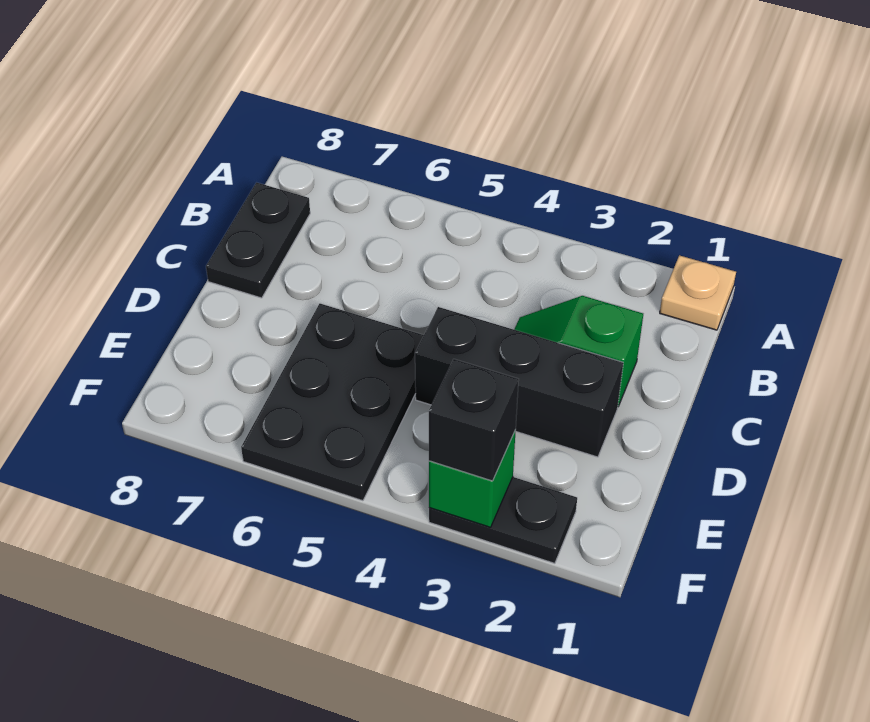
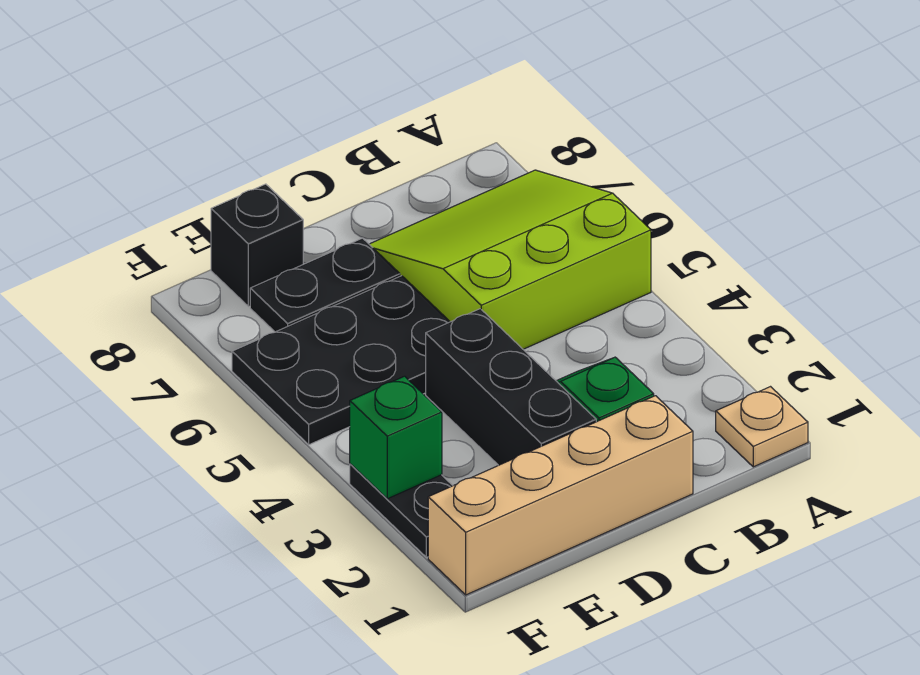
none -> lime slope A5:C7 level 1 top 5
black plate B8:C8 level 1 -> black plate D7:E7 level 1
none -> tan brick C1:F1 level 1
black brick F3 level 3 -> black brick E8 level 1

